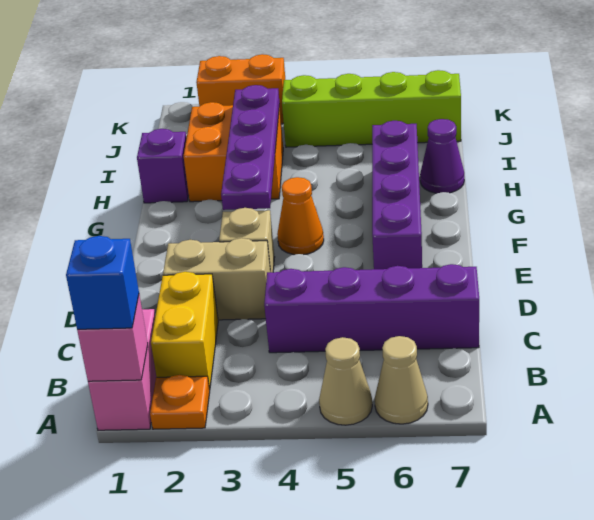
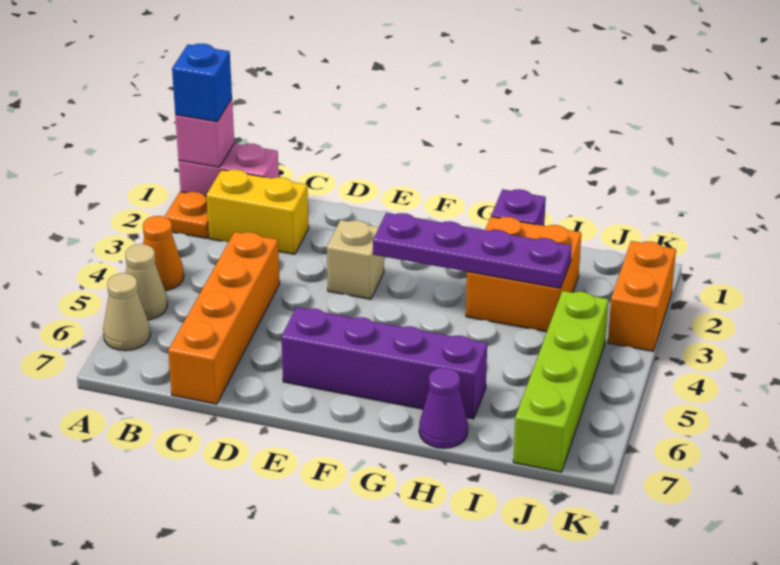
purple brick C4:C7 level 1 -> orange brick C4:C7 level 1
tan brick D2:D3 level 1 -> none
orange cone F4 level 1 -> orange cone A4 level 1

